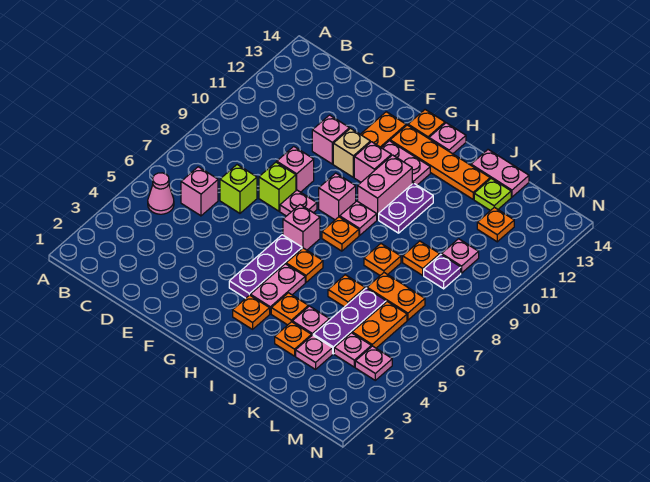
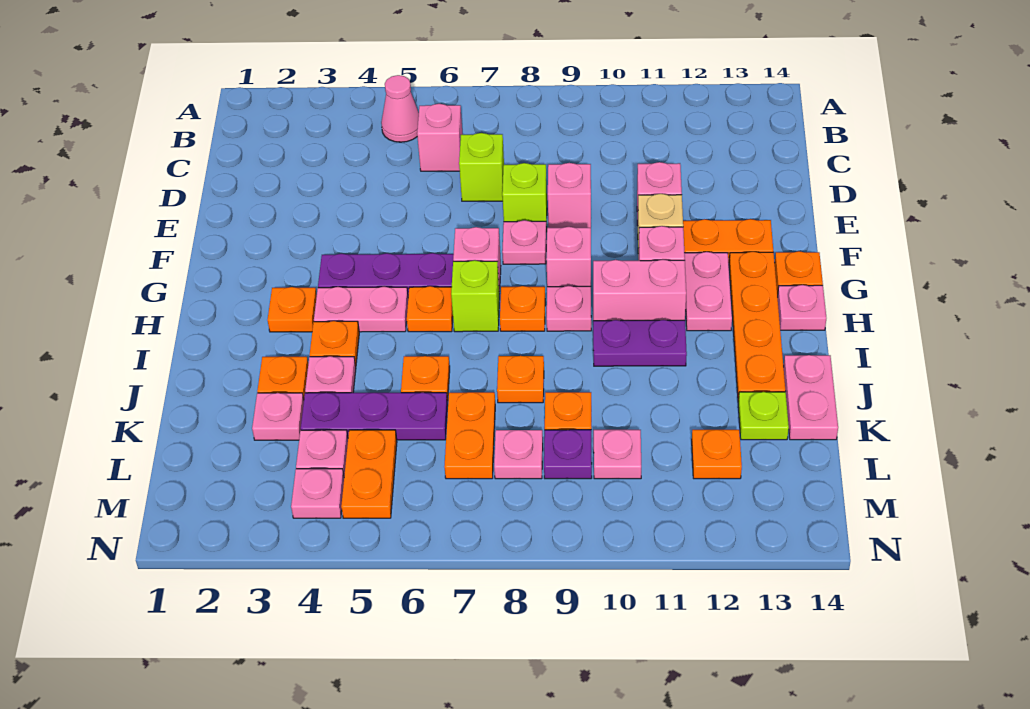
none -> lime brick H7 level 1
orange plate L5:L6 level 1 -> orange plate L5:M5 level 1
none -> pink plate L8 level 1

